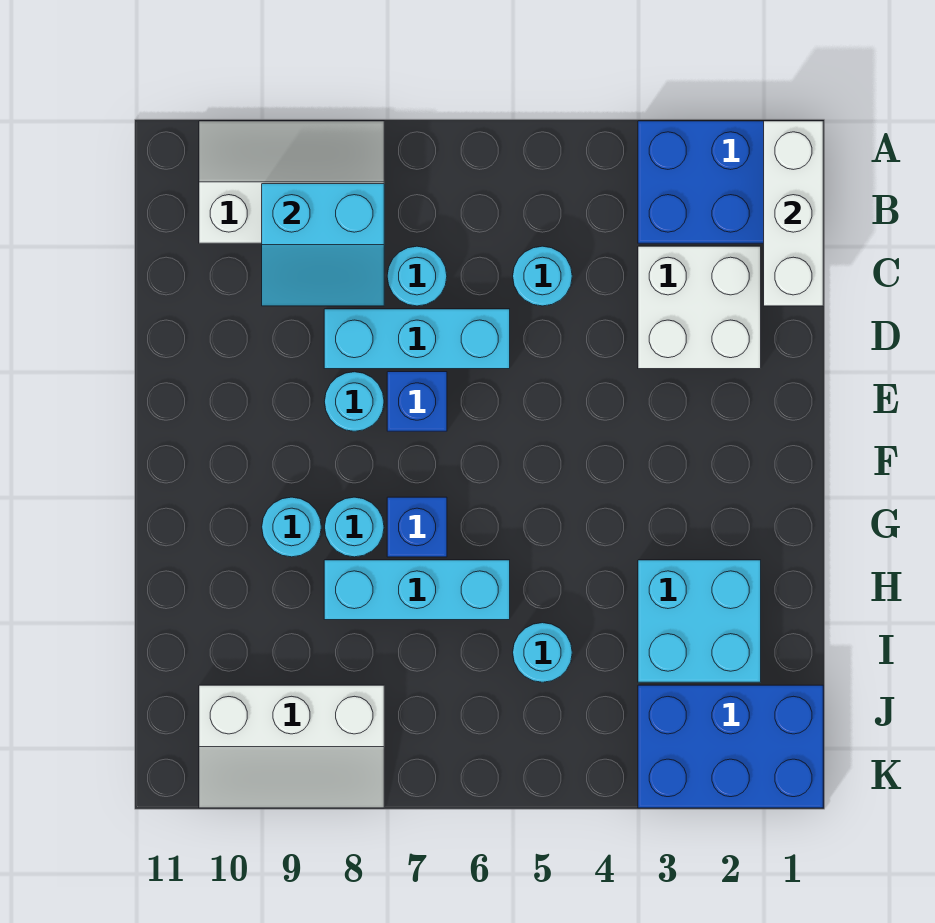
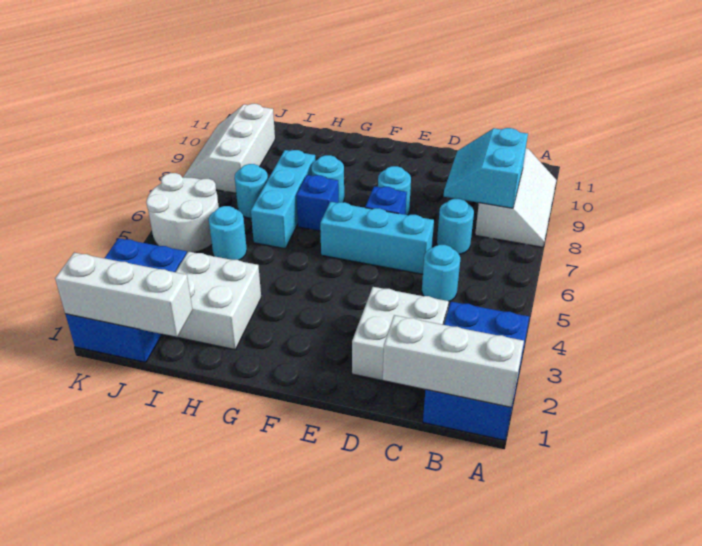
cyan brick D6:D8 level 1 -> cyan brick D6:F6 level 1
cyan round brick G9 level 1 -> cyan round brick I7 level 1
cyan brick H2:I3 level 1 -> white brick H2:I3 level 1
none -> white brick I1:K1 level 2
none -> white round brick J5:K6 level 1

